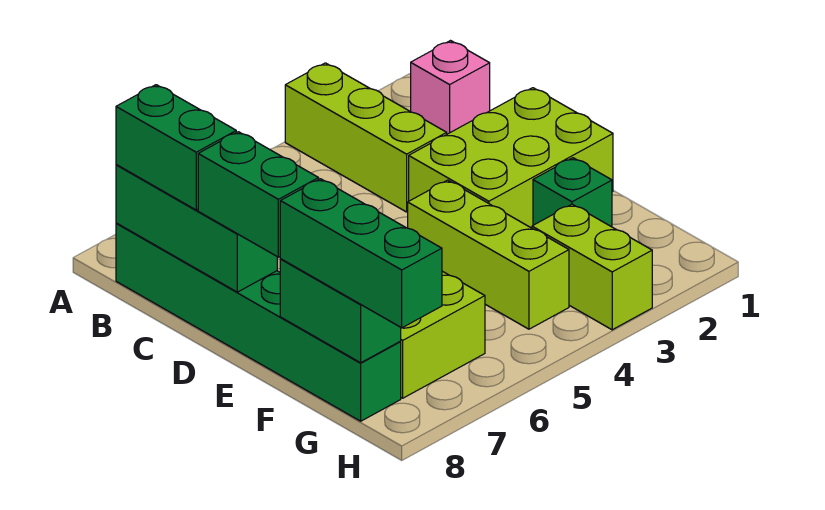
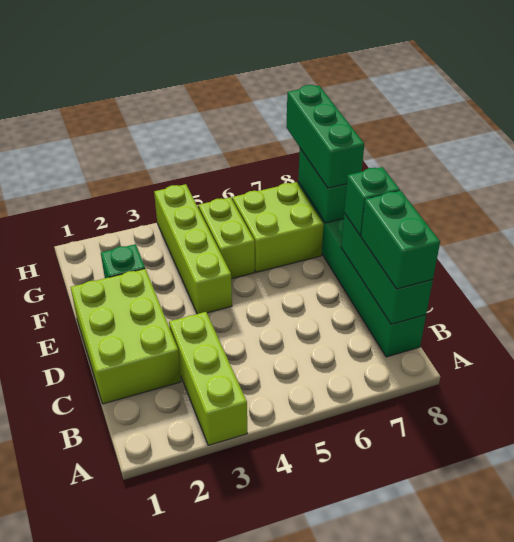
pink brick B1 level 1 -> none
lime brick D1:E3 level 1 -> lime brick C1:E2 level 1
green brick D8:E8 level 3 -> green brick D8 level 3
lime brick E4:G4 level 1 -> lime brick E4:H4 level 1
lime brick G3:H3 level 1 -> lime brick F5:G5 level 1

